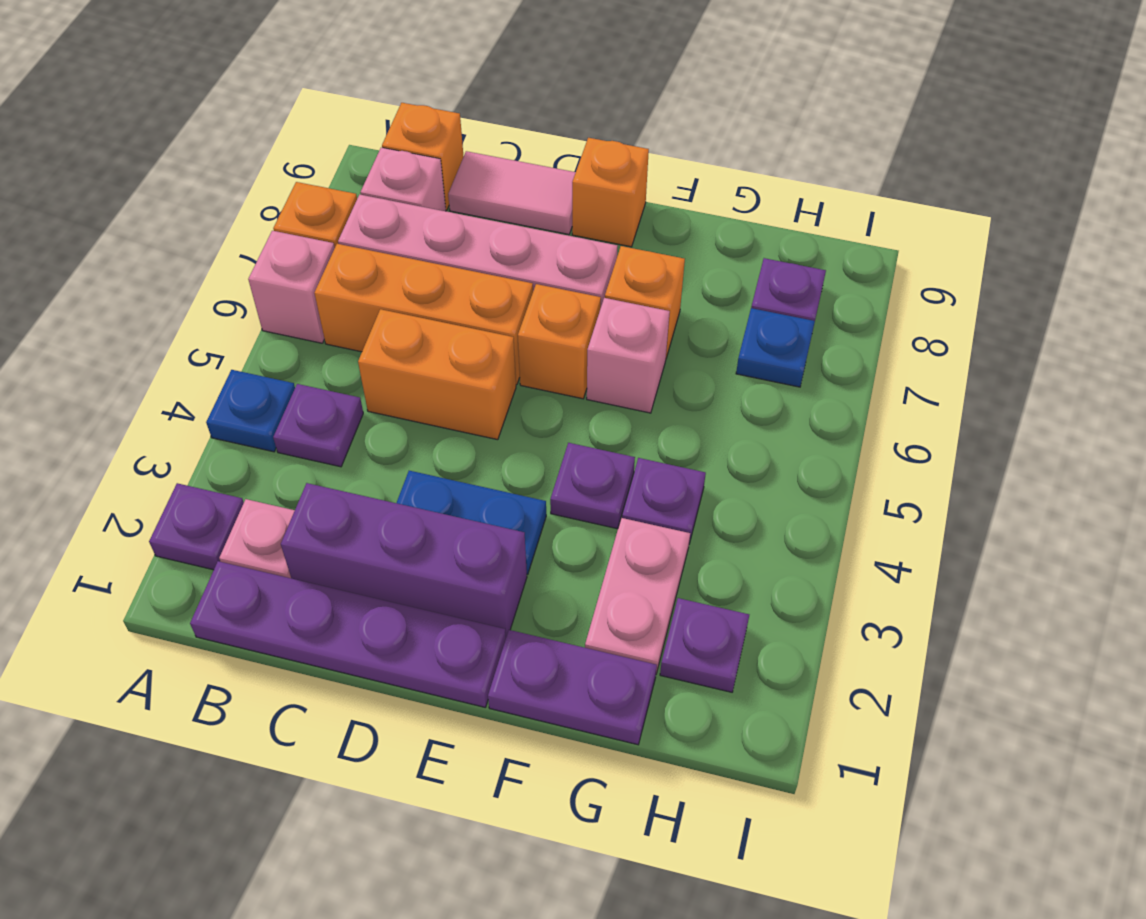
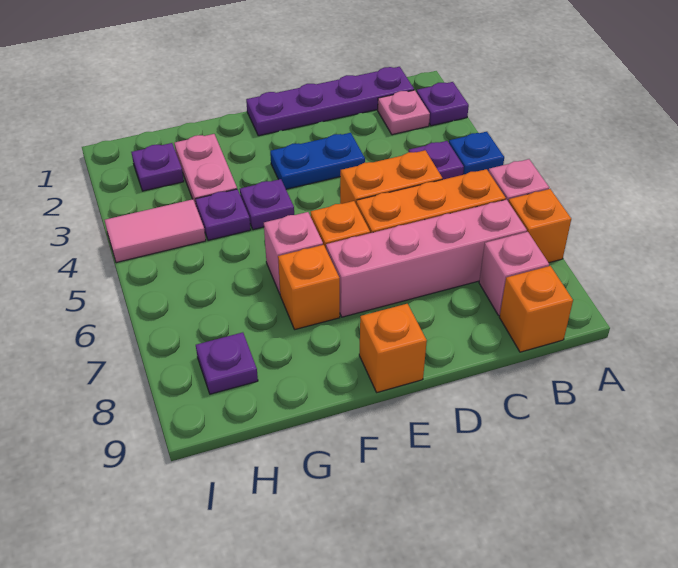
purple brick C2:E2 level 1 -> none
pink tile C9:D9 level 1 -> pink tile H4:I4 level 1
purple plate F1:G1 level 1 -> none
blue plate H7 level 1 -> none

